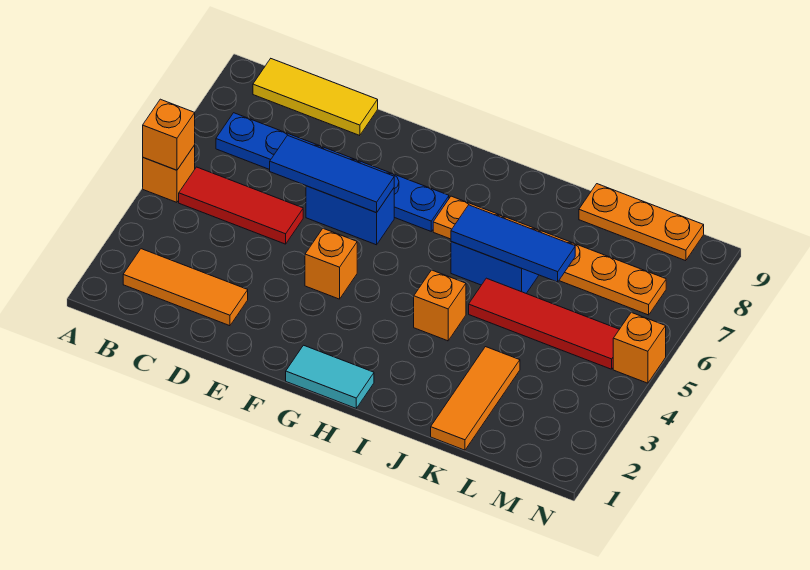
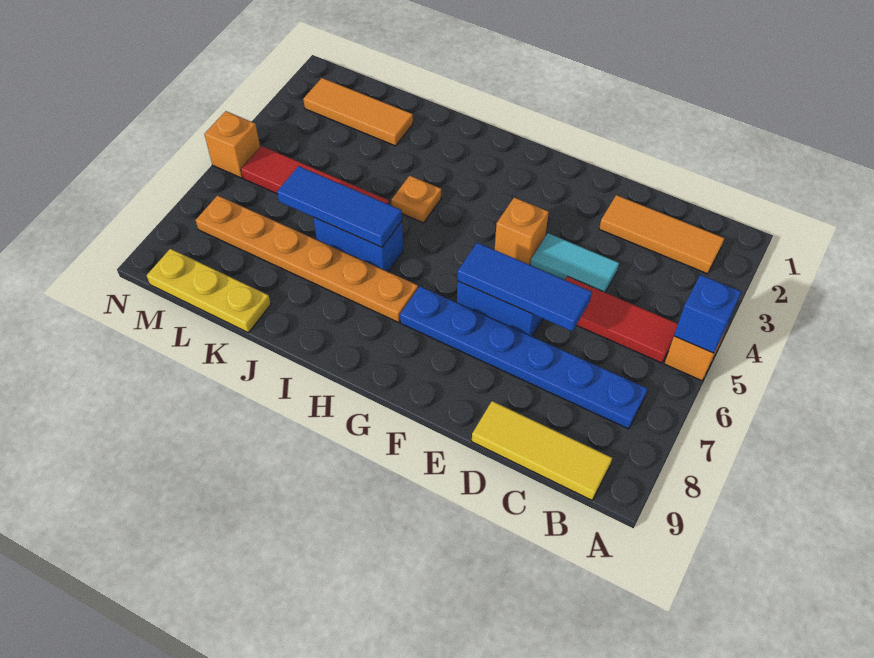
orange brick A5 level 2 -> blue brick A5 level 2
cyan tile G1:H1 level 1 -> cyan tile D4:E4 level 1
orange brick I4 level 1 -> orange plate I4 level 1
orange tile K1:K3 level 1 -> orange tile K2:M2 level 1
orange plate K9:M9 level 1 -> yellow plate K9:M9 level 1

